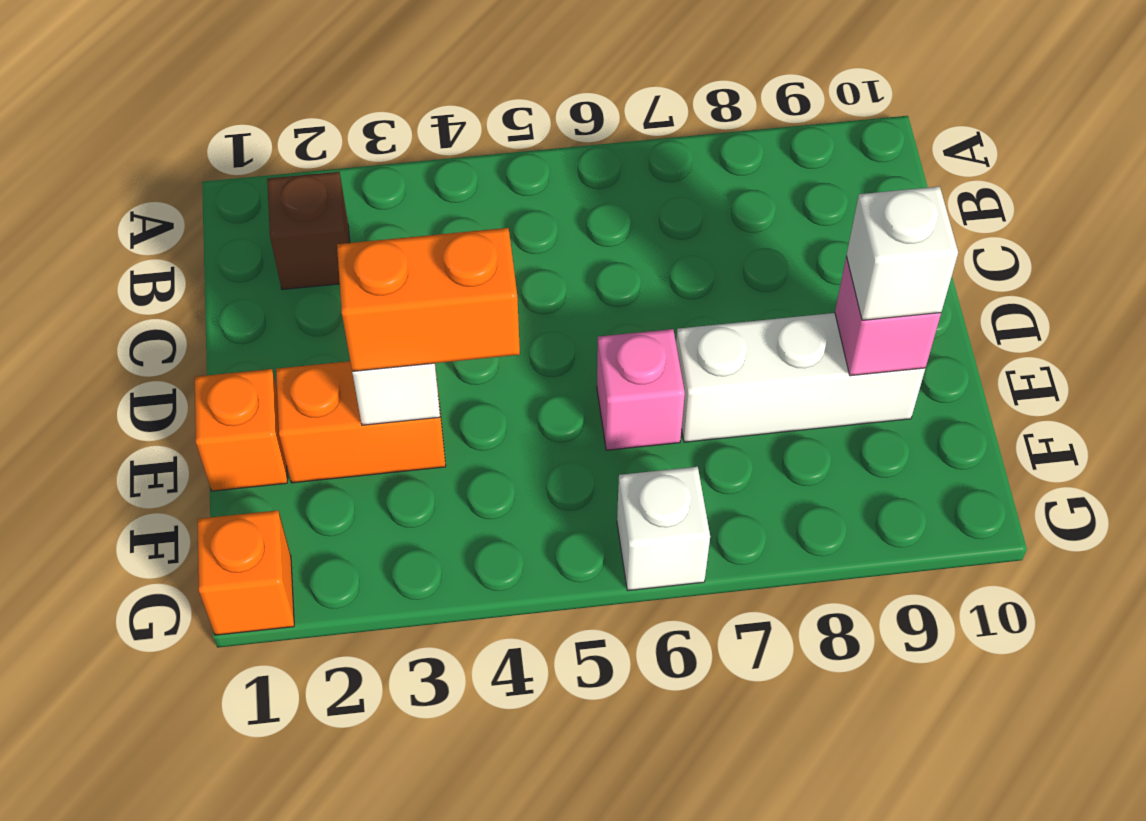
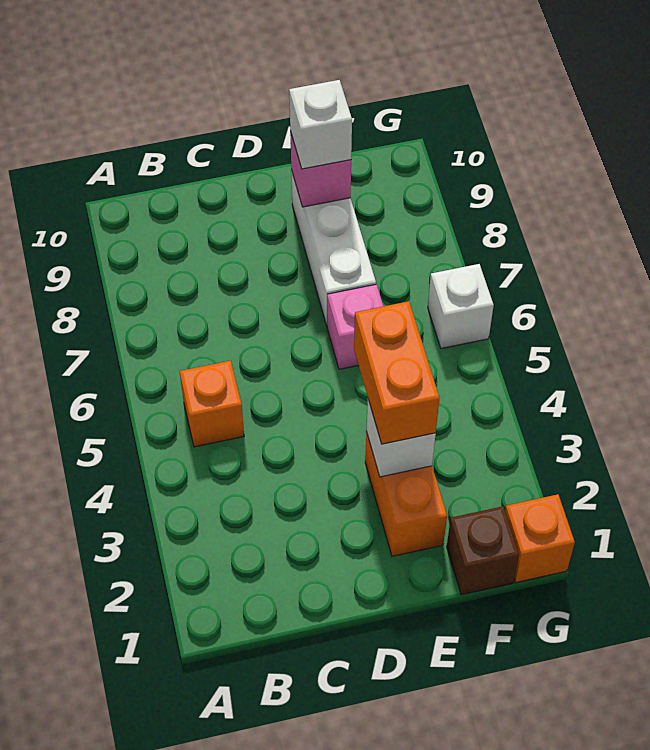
brown brick B2 level 1 -> brown brick F1 level 1
orange brick E1 level 1 -> orange brick B5 level 1

